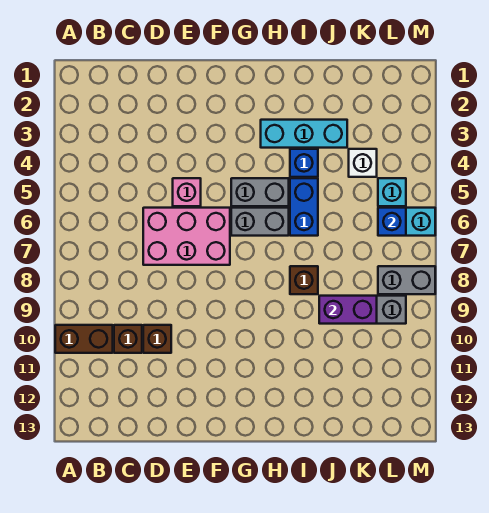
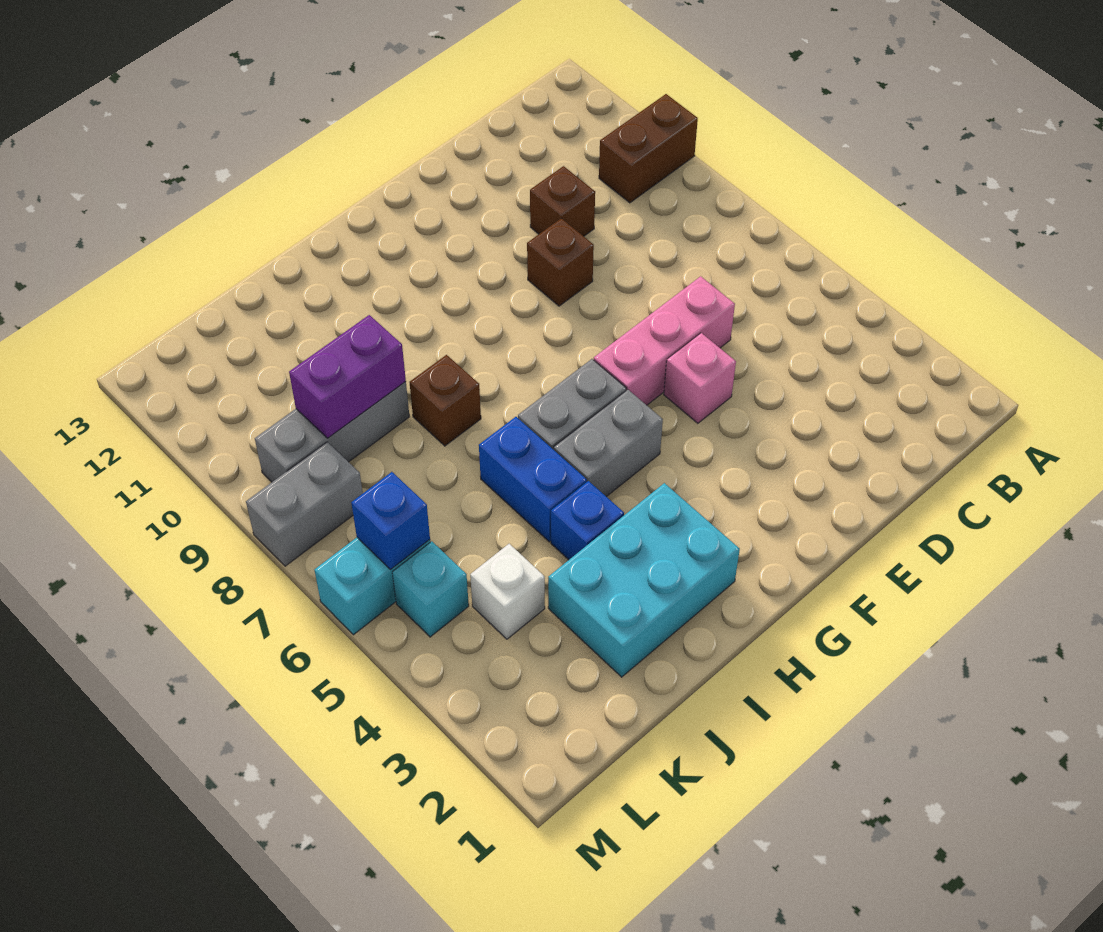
brown brick C10 level 1 -> brown brick E9 level 1
pink brick D6:F7 level 1 -> pink brick D6:F6 level 1
cyan brick H3:J3 level 1 -> cyan brick H2:J3 level 1

